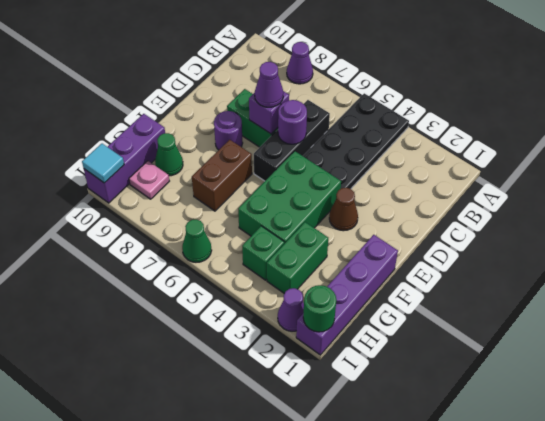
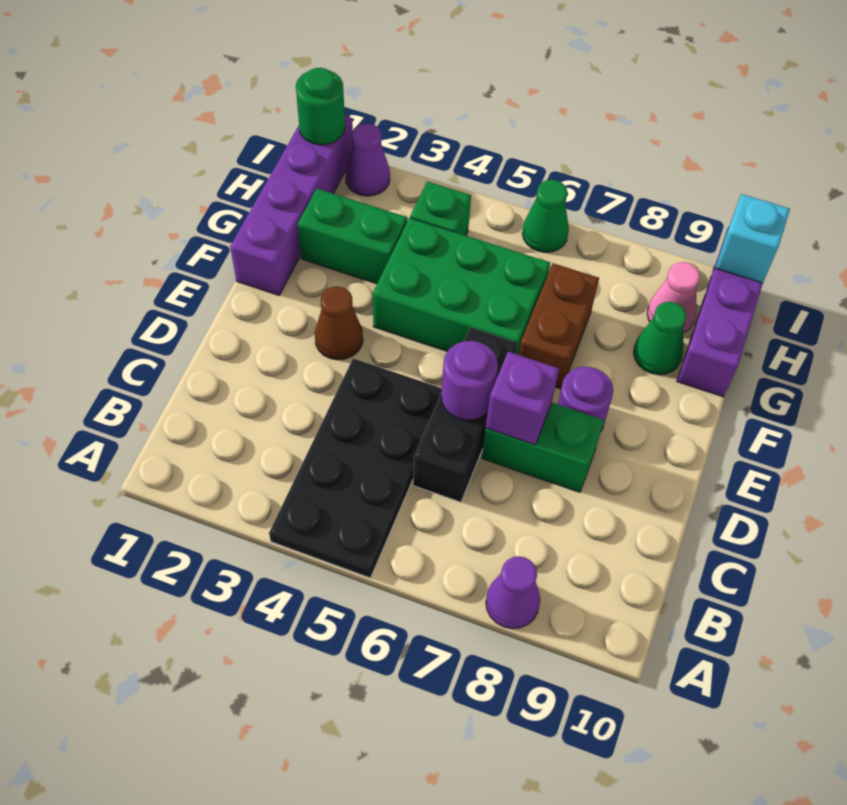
purple cone D7 level 3 -> none
green brick E4:G5 level 1 -> green brick F4:G6 level 1
green brick G3:H3 level 1 -> green brick G2:G3 level 1
pink plate H9 level 1 -> pink cone H9 level 1
cyan tile I10 level 2 -> cyan brick I10 level 2

